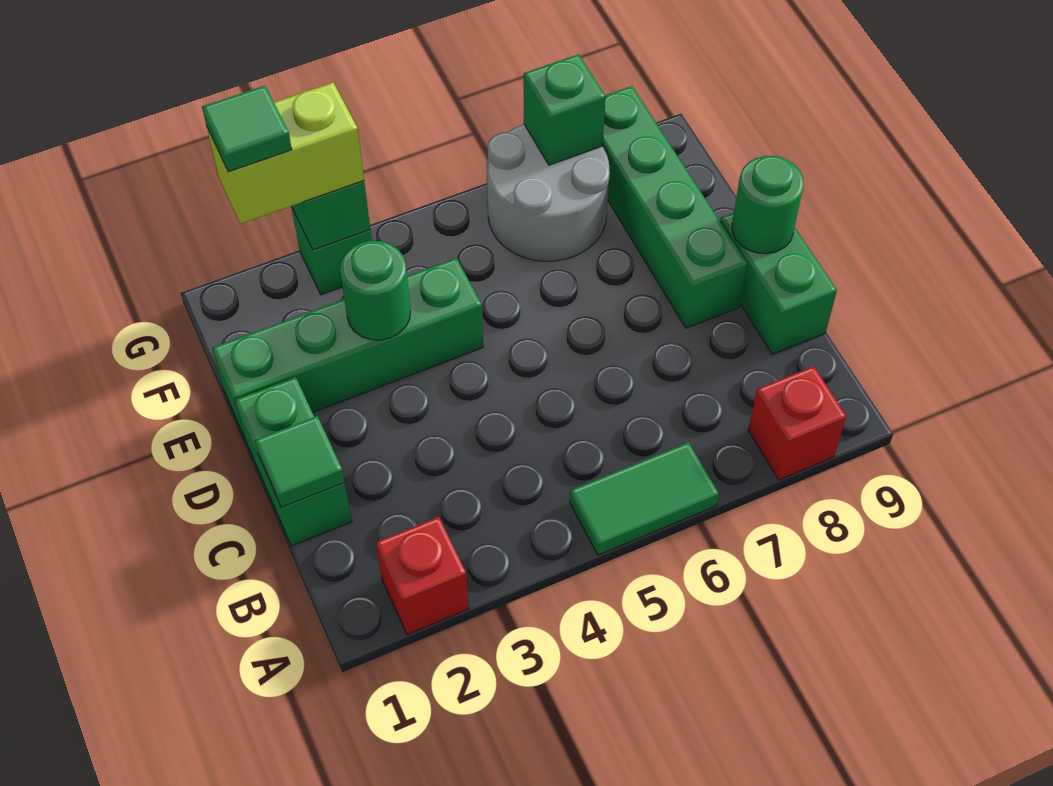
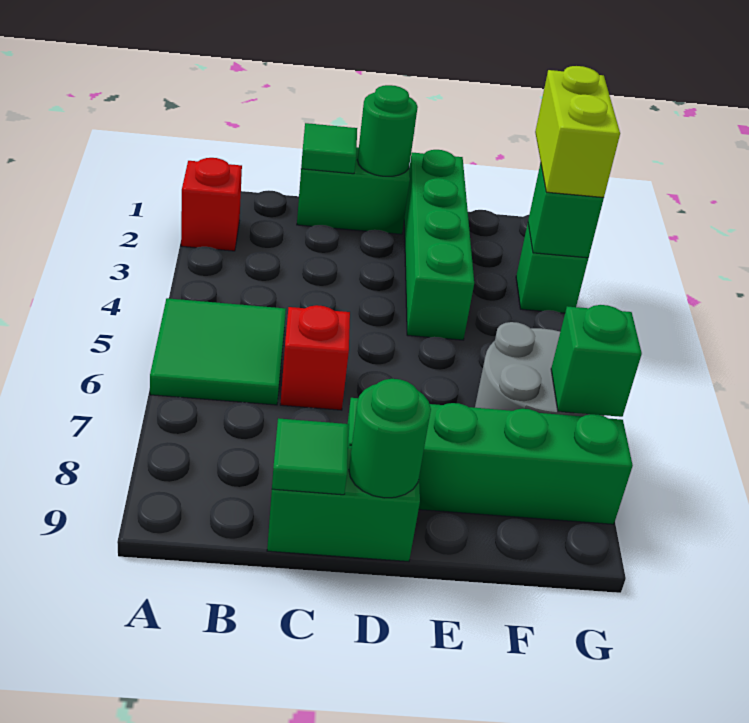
green tile A5:A6 level 1 -> green tile A5:B6 level 1
red brick A8 level 1 -> red brick C6 level 1
green round brick E3 level 2 -> green round brick D1 level 2
green tile G2 level 4 -> green tile C9 level 2

